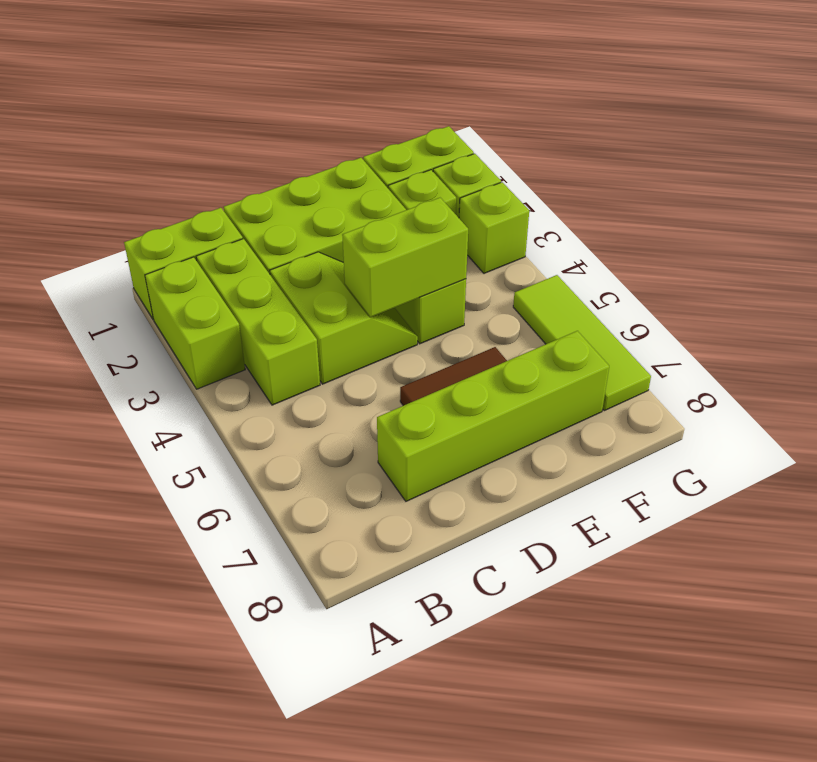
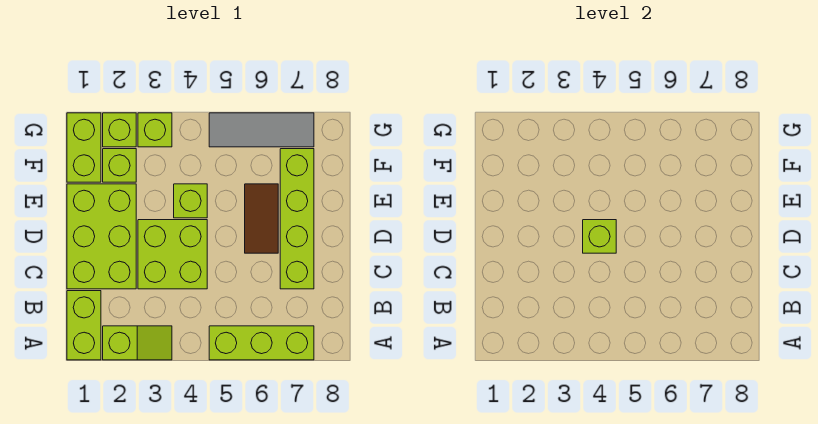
lime brick A2:A3 level 1 -> lime slope A2:A3 level 1 top 2
lime brick B2:B4 level 1 -> lime brick A5:A7 level 1
lime slope C3:D4 level 1 top C -> lime brick C3:D4 level 1
lime brick D4:E4 level 2 -> lime brick D4 level 2
lime tile G5:G7 level 1 -> grey tile G5:G7 level 1

